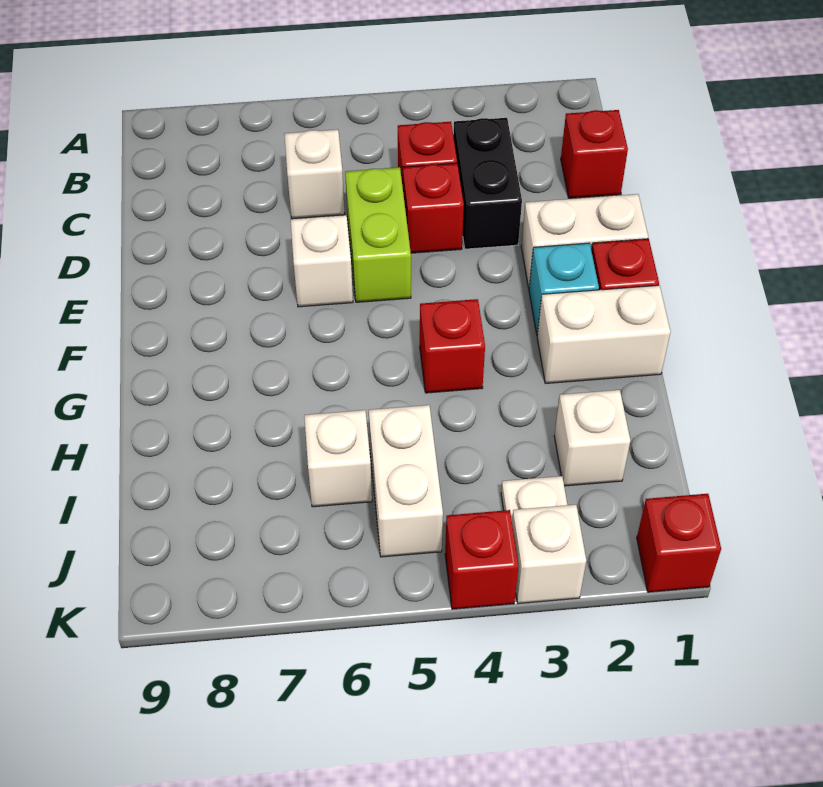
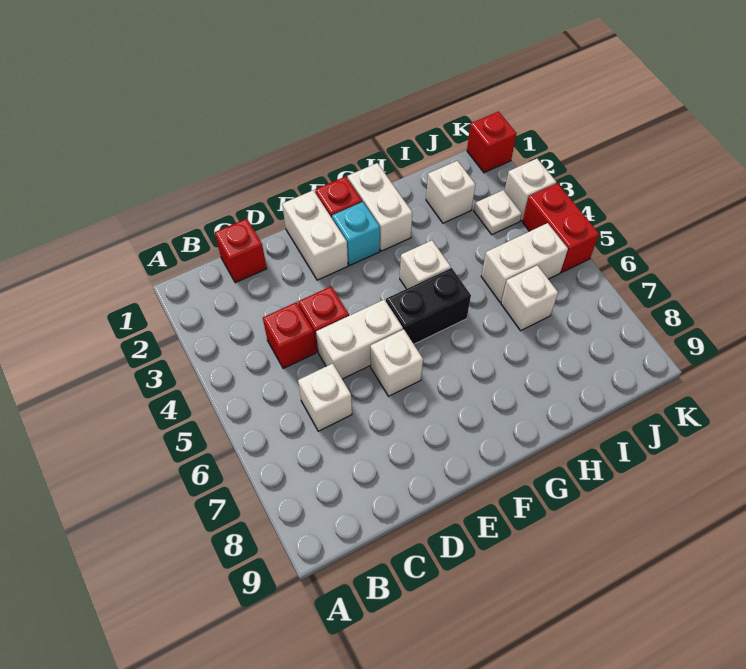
black brick C3:D3 level 1 -> black brick F5:G5 level 1
lime brick D5:E5 level 1 -> white brick D5:E5 level 1
red brick G4 level 1 -> white brick G4 level 1
red brick K4 level 1 -> red brick K4:K5 level 1

